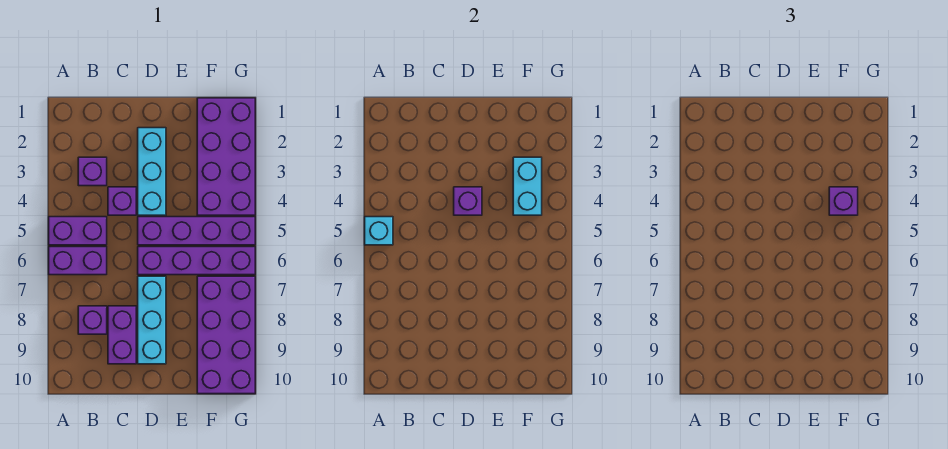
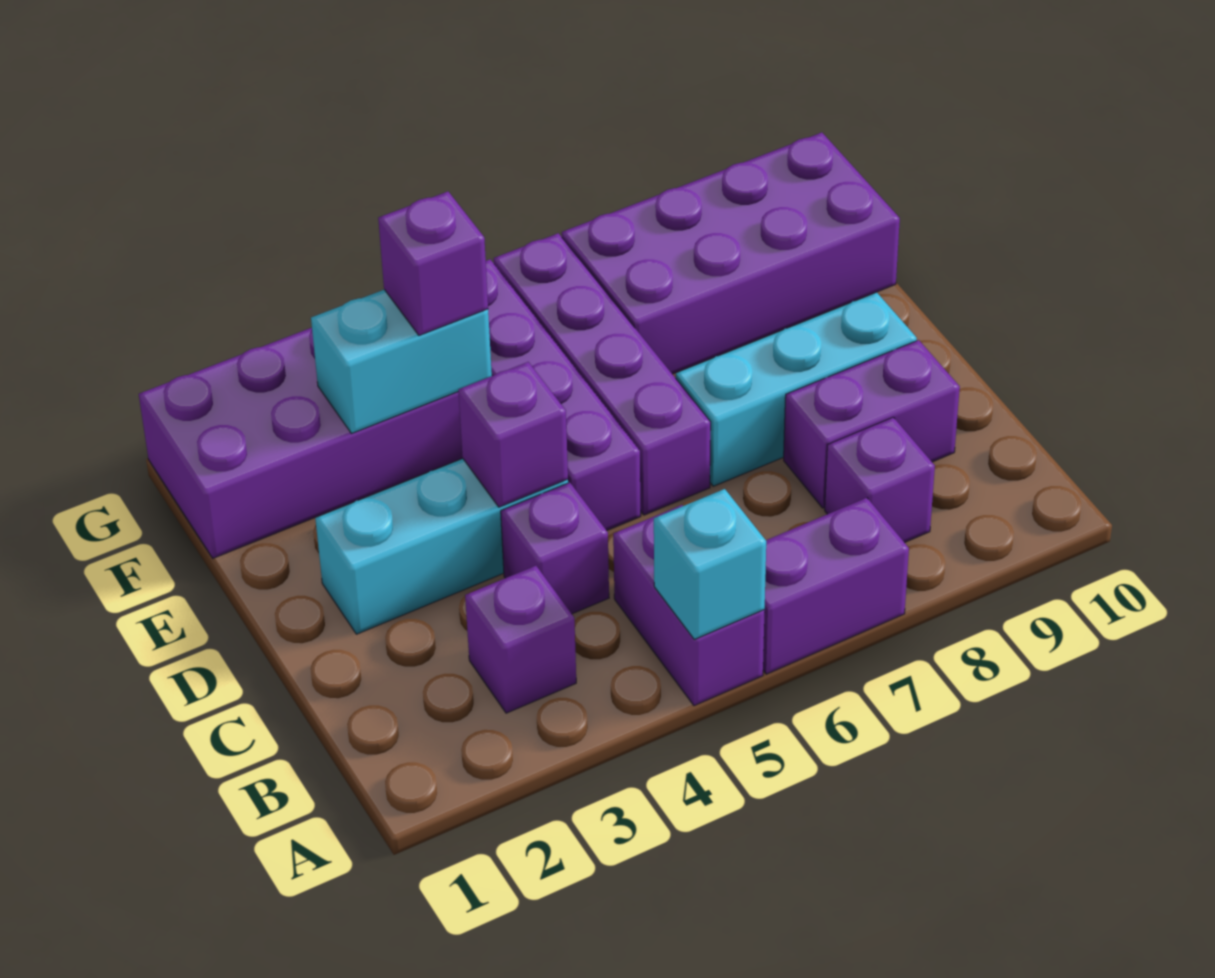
purple brick A6:B6 level 1 -> purple brick A6:A7 level 1

